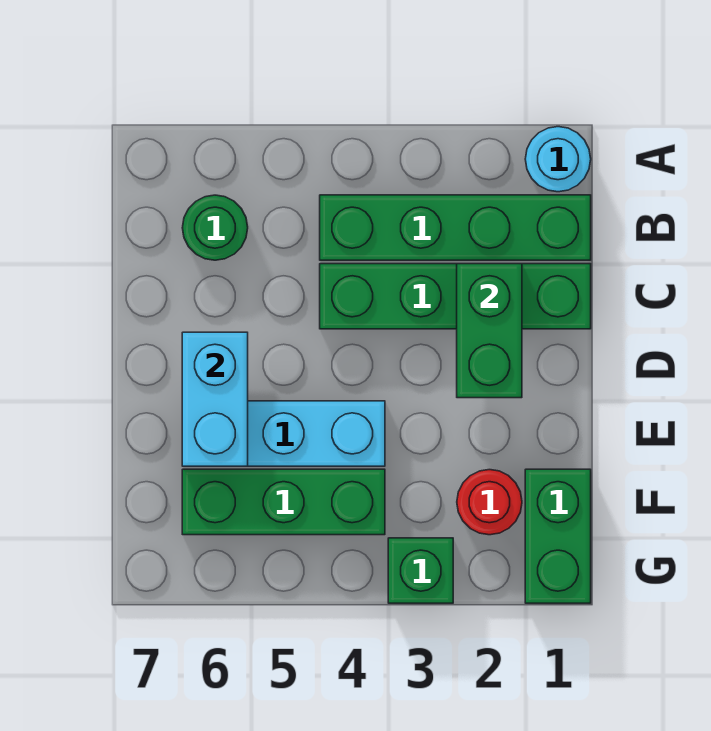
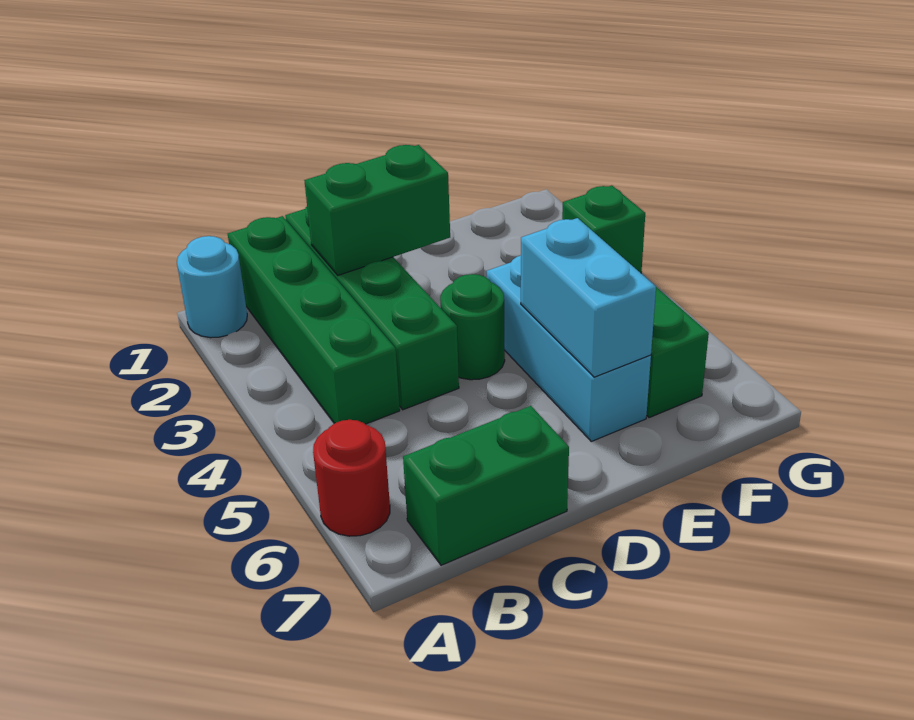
green round brick B6 level 1 -> green round brick D4 level 1
cyan brick D6:E6 level 2 -> cyan brick E5:E6 level 2
green brick F1:G1 level 1 -> green brick B7:C7 level 1
red round brick F2 level 1 -> red round brick A6 level 1

